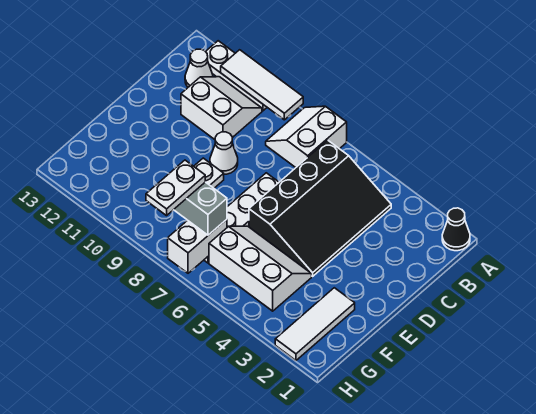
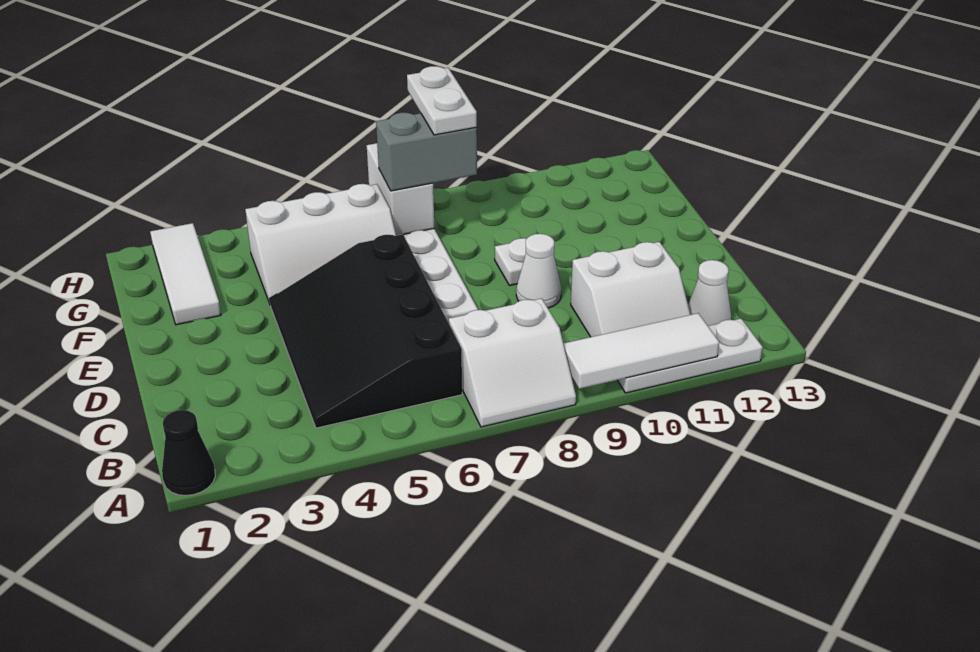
white slope A7:B8 level 1 top 7 -> white slope A7:B8 level 1 top B

